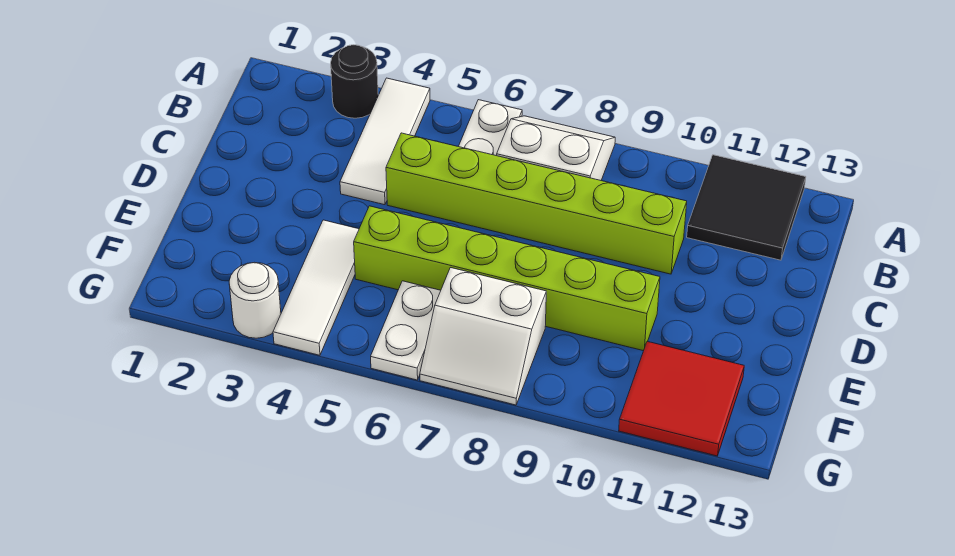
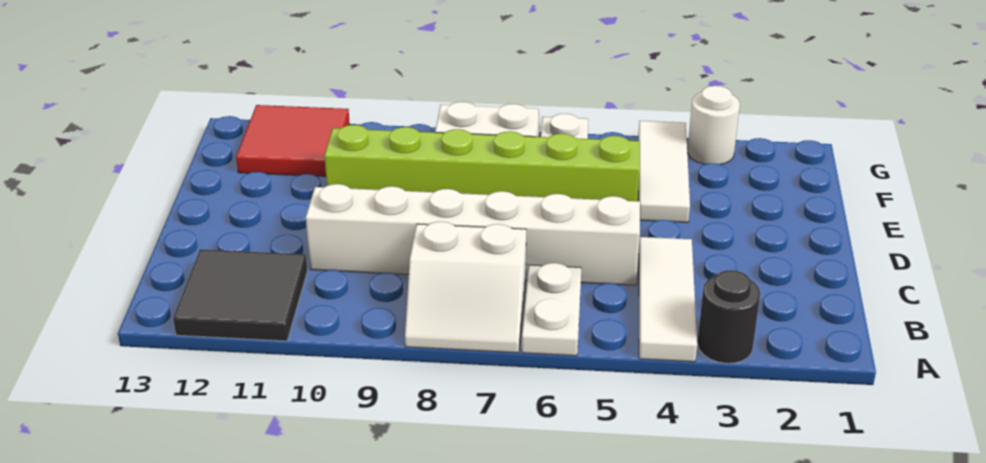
lime brick C5:C10 level 1 -> white brick C5:C10 level 1

